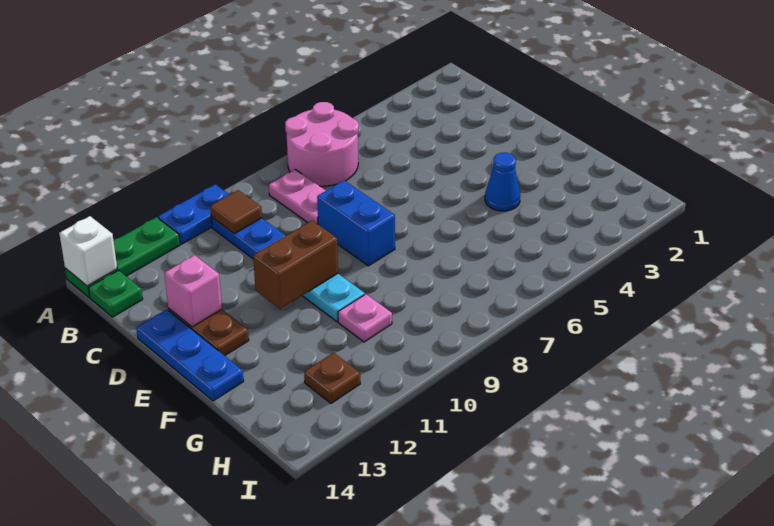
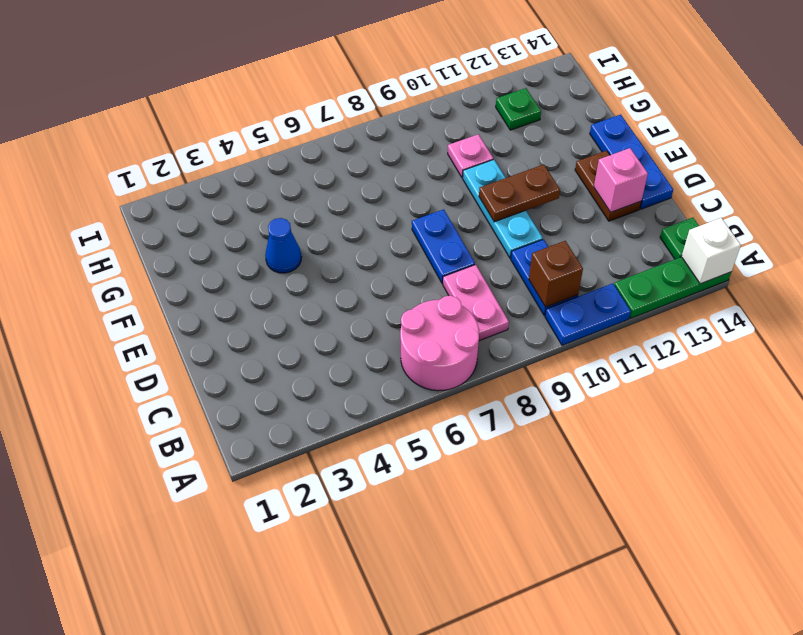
brown tile B10 level 2 -> brown brick B10 level 2
blue brick D8:E8 level 1 -> blue plate D8:E8 level 1
brown brick E10:E11 level 2 -> brown plate E10:E11 level 2
brown plate H12 level 1 -> green plate H12 level 1

